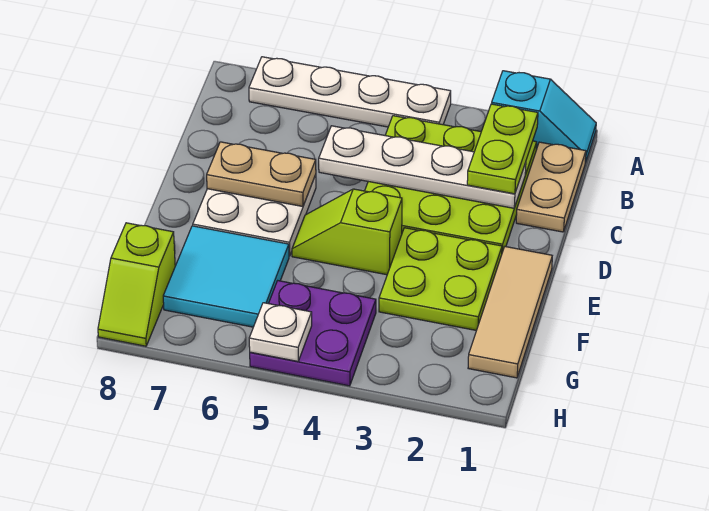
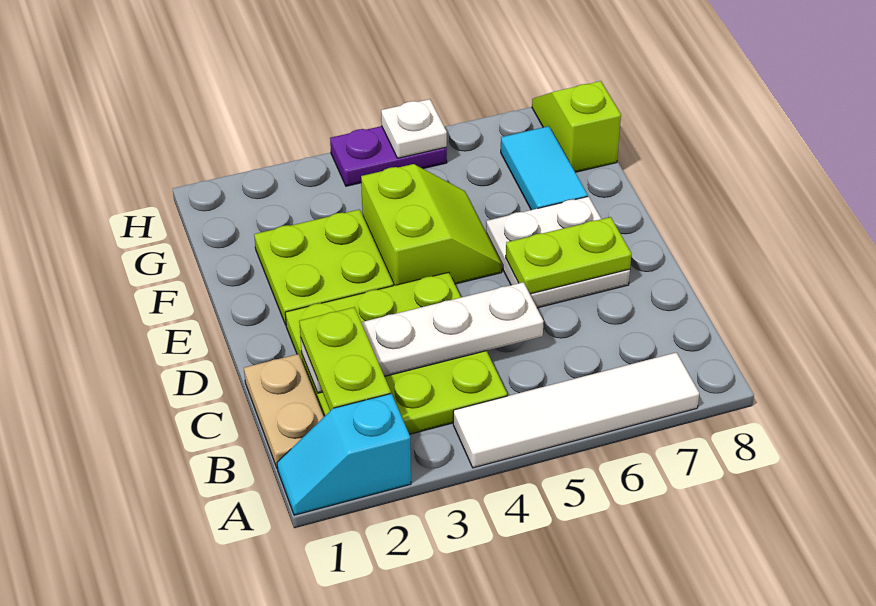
white plate A4:A7 level 1 -> white tile A4:A7 level 1
tan plate D6:D7 level 2 -> lime plate D6:D7 level 2
tan tile E1:G1 level 1 -> none
lime slope E4:E5 level 1 top 4 -> lime slope E4:F5 level 1 top 4
cyan tile F6:G7 level 1 -> cyan tile F7:G7 level 1
purple plate G4:H5 level 1 -> purple plate H4:H5 level 1

